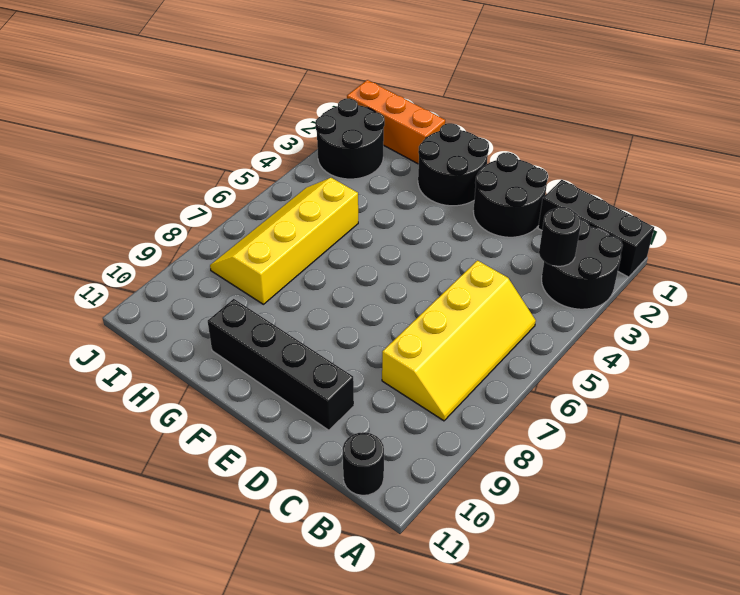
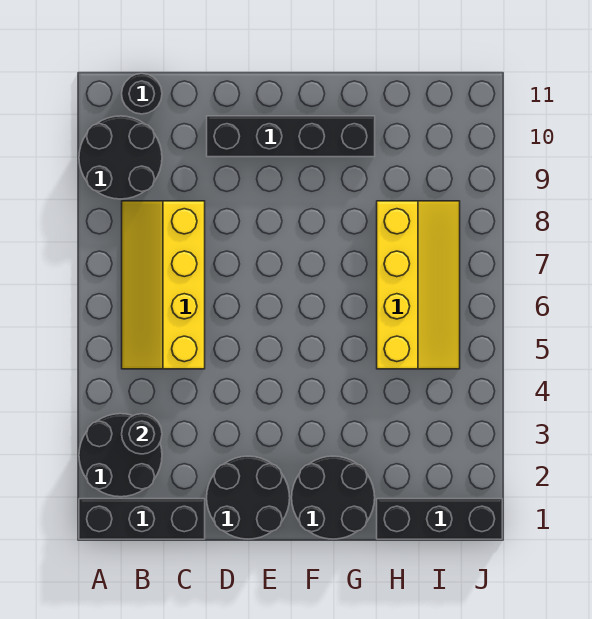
orange brick H1:J1 level 1 -> black brick H1:J1 level 1
black round brick I2:J3 level 1 -> black round brick A9:B10 level 1

